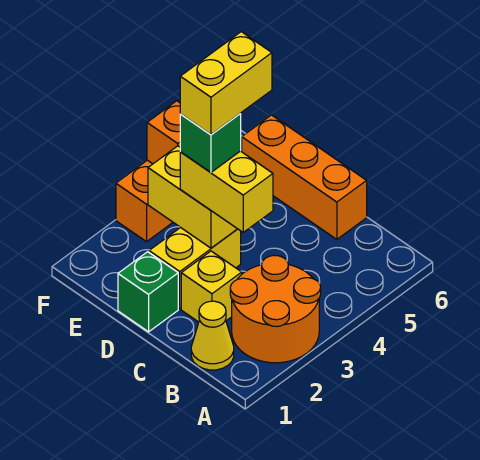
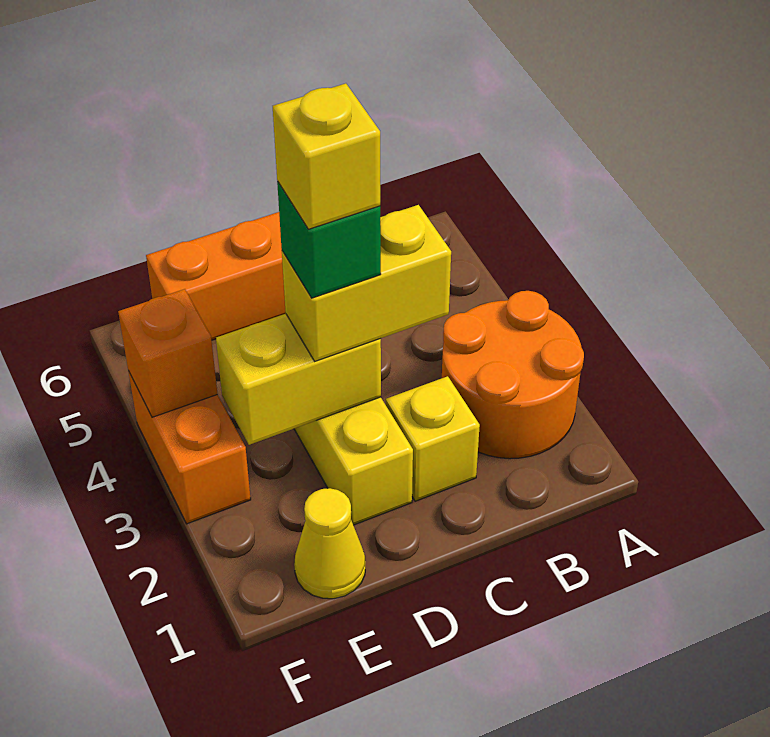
yellow cone B1 level 1 -> yellow cone E1 level 1
green brick D1 level 1 -> none
yellow brick D3:D4 level 5 -> yellow brick D3 level 5

